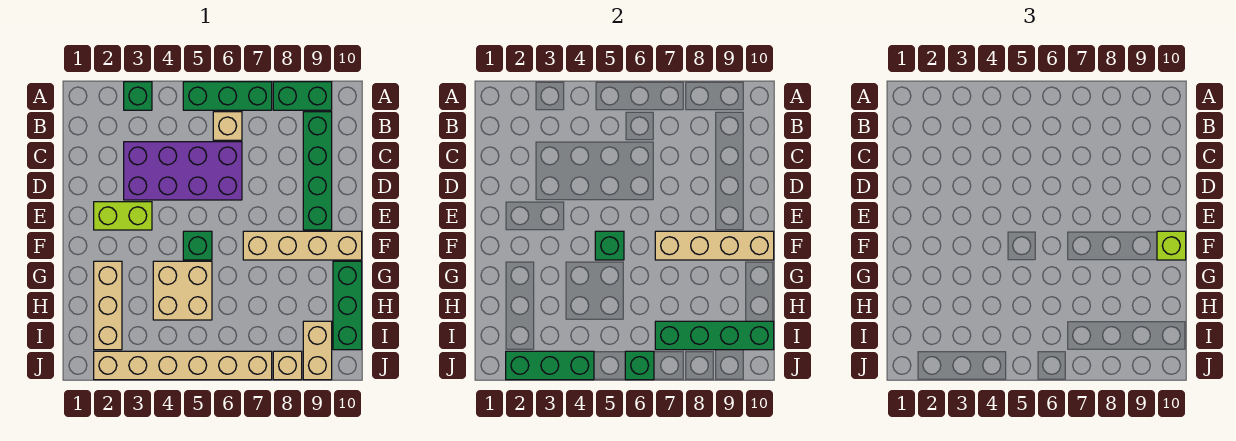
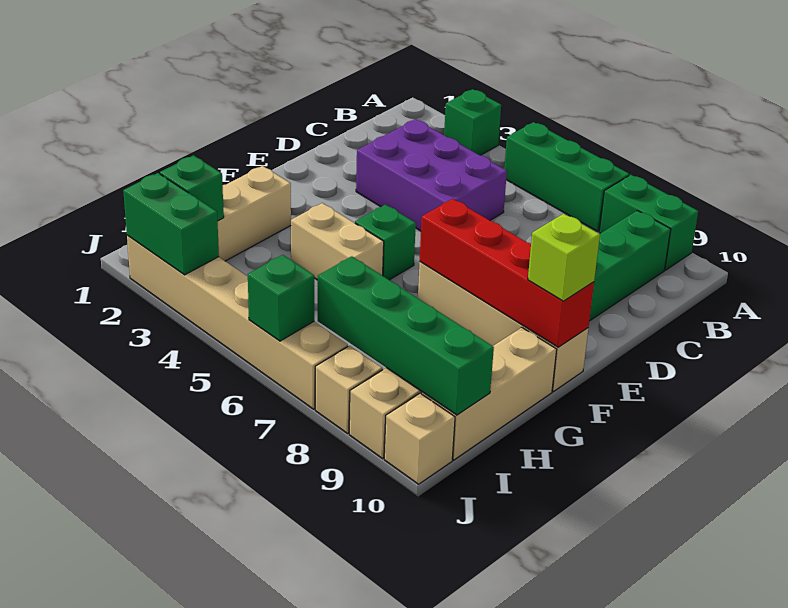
tan brick B6 level 1 -> tan brick J10 level 1
purple brick C3:D6 level 1 -> purple brick C3:D5 level 1
lime brick E2:E3 level 1 -> none
green brick F5 level 2 -> green brick I2 level 2
tan brick F7:F10 level 2 -> red brick F7:F10 level 2
tan brick G4:H5 level 1 -> tan brick G4:G5 level 1
green brick G10:I10 level 1 -> tan brick G10:I10 level 1
green brick J2:J4 level 2 -> green brick J2:J3 level 2

